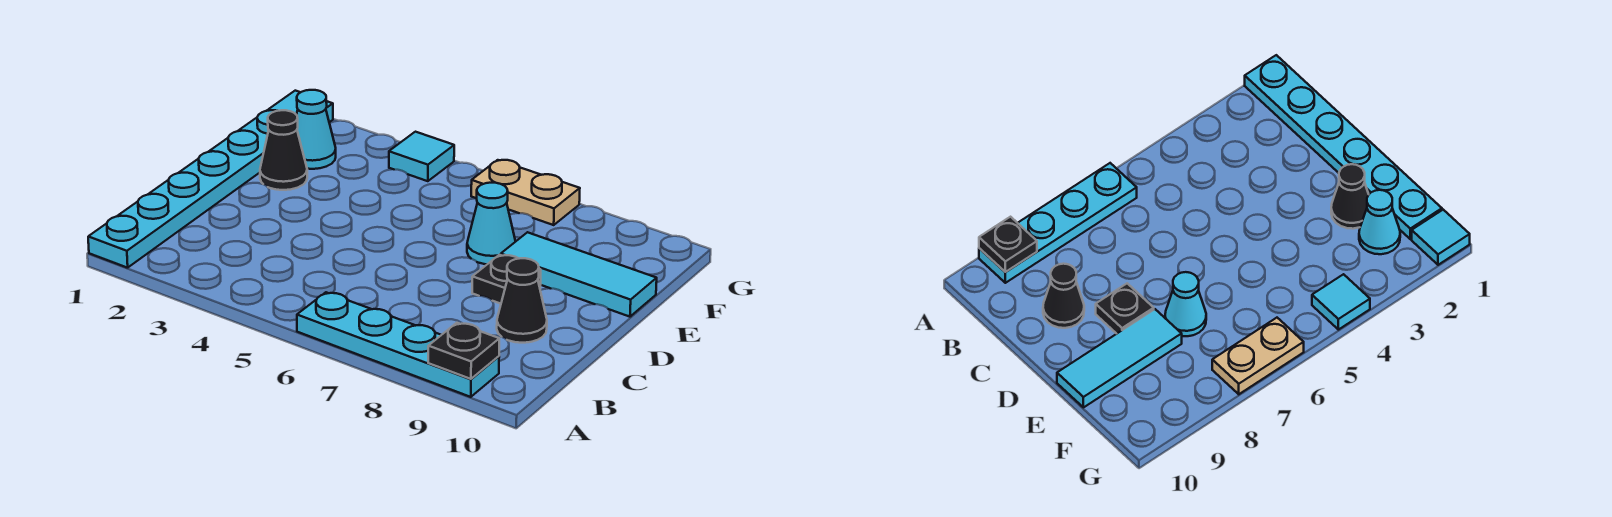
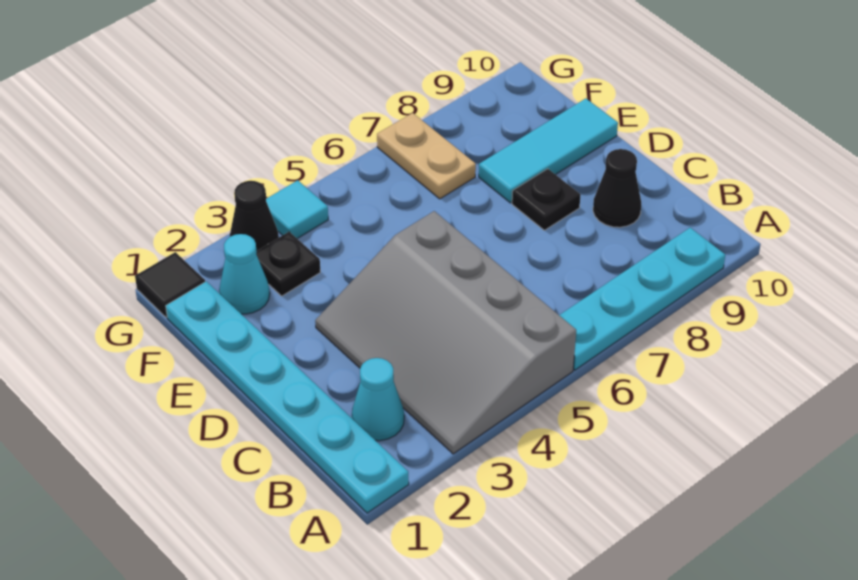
none -> grey slope A3:D5 level 1 top 5
black plate A9 level 2 -> black plate F3 level 1
black cone E2 level 1 -> black cone G3 level 1
cyan cone E7 level 1 -> cyan cone B2 level 1
cyan tile G1 level 1 -> black tile G1 level 1
tan plate G6:G7 level 1 -> tan plate F7:G7 level 1

